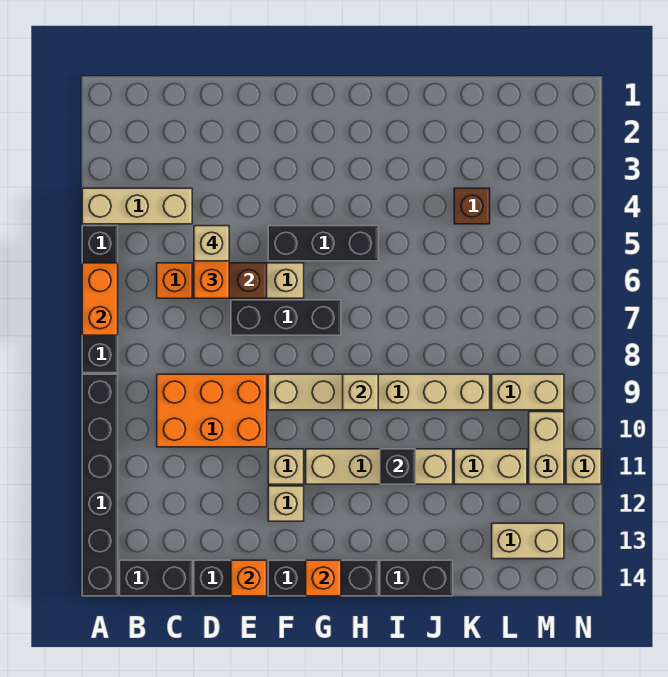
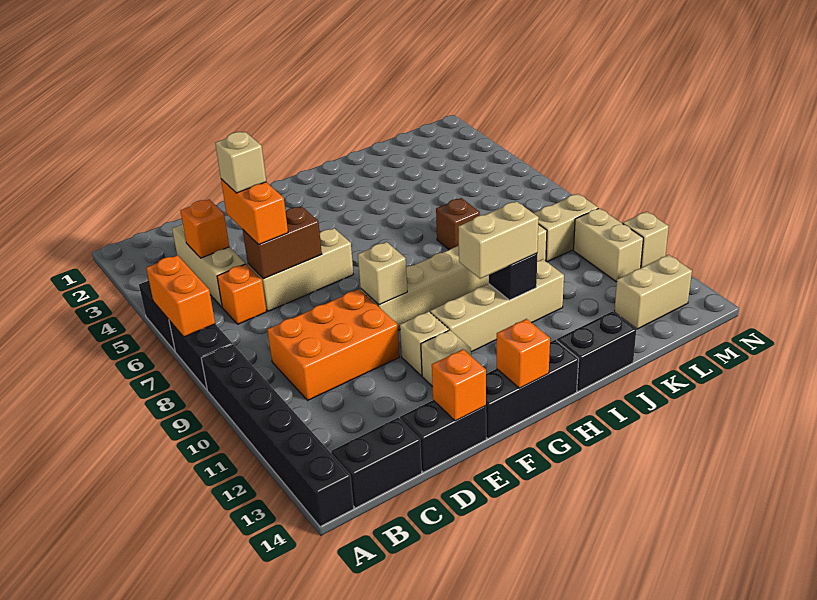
tan brick A4:C4 level 1 -> tan brick C3:C5 level 1
none -> orange brick C4 level 2
black brick E7:G7 level 1 -> none
black brick F5:H5 level 1 -> none
tan brick H9 level 2 -> tan brick F9 level 2
brown brick K4 level 1 -> brown brick J7 level 1
tan brick K11:L11 level 1 -> tan brick H11:I11 level 3

